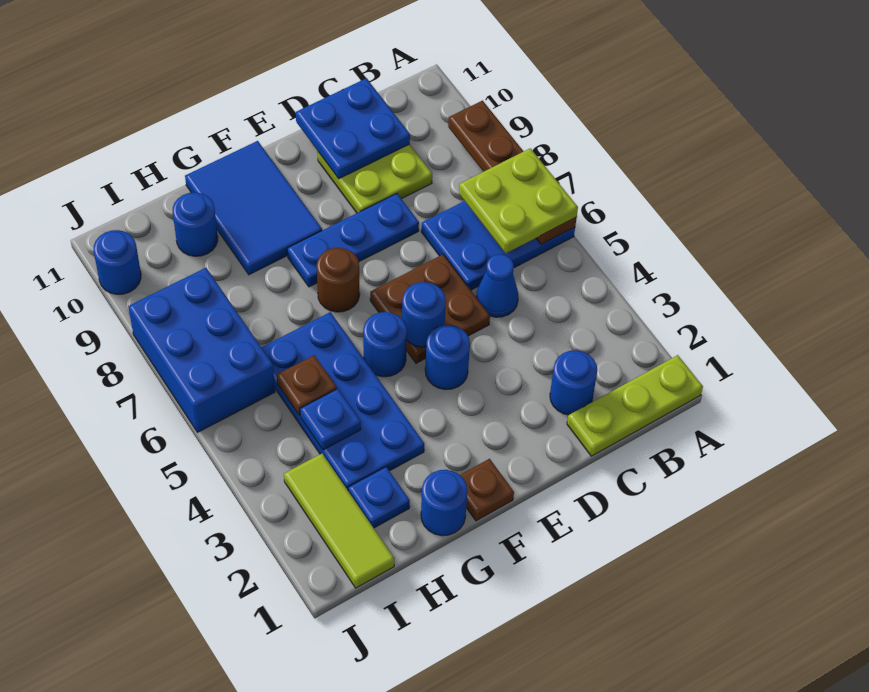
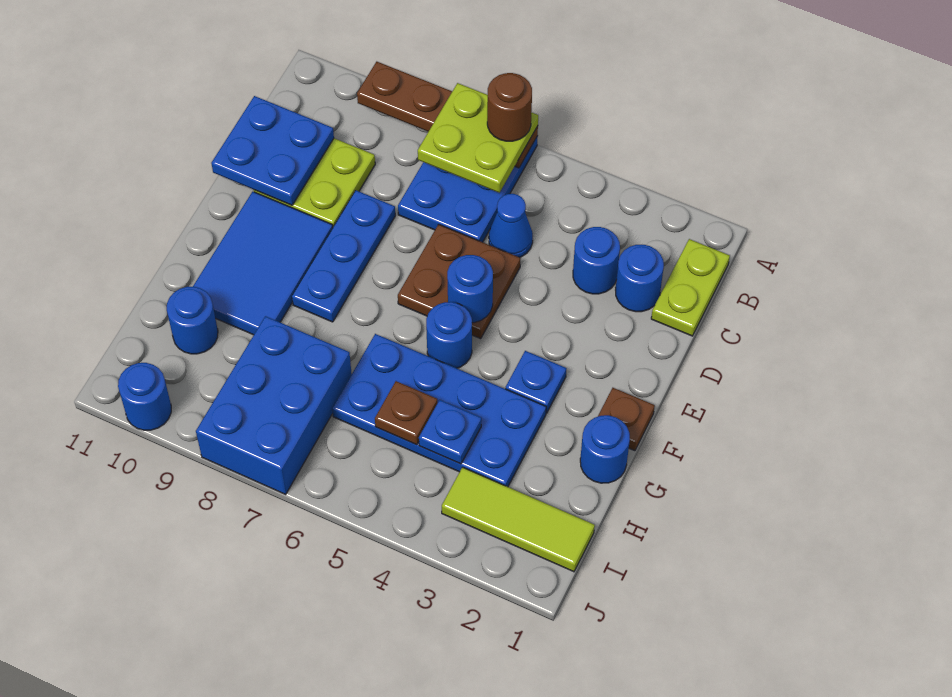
lime plate A1:C1 level 1 -> lime plate B1:C1 level 1
blue round brick E4 level 1 -> blue round brick C3 level 1
brown round brick F7 level 1 -> brown round brick A6 level 4
blue tile F9:G11 level 1 -> blue tile E9:G10 level 1
blue plate H2 level 1 -> blue plate F3 level 1
blue brick I6:J8 level 1 -> blue brick H7:J8 level 1

